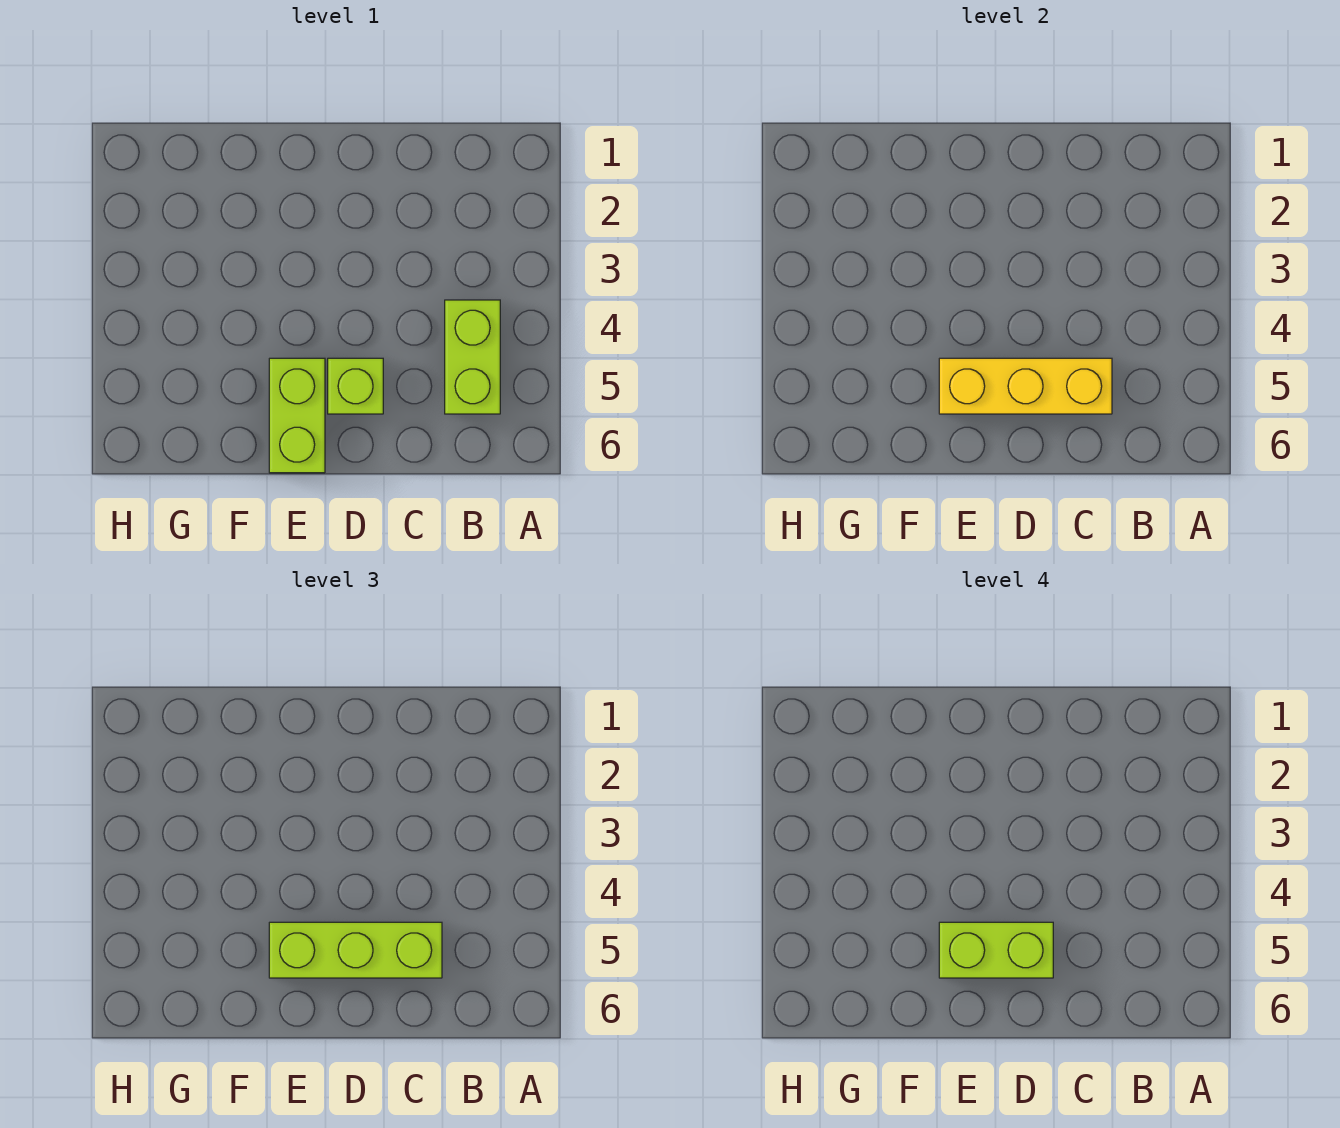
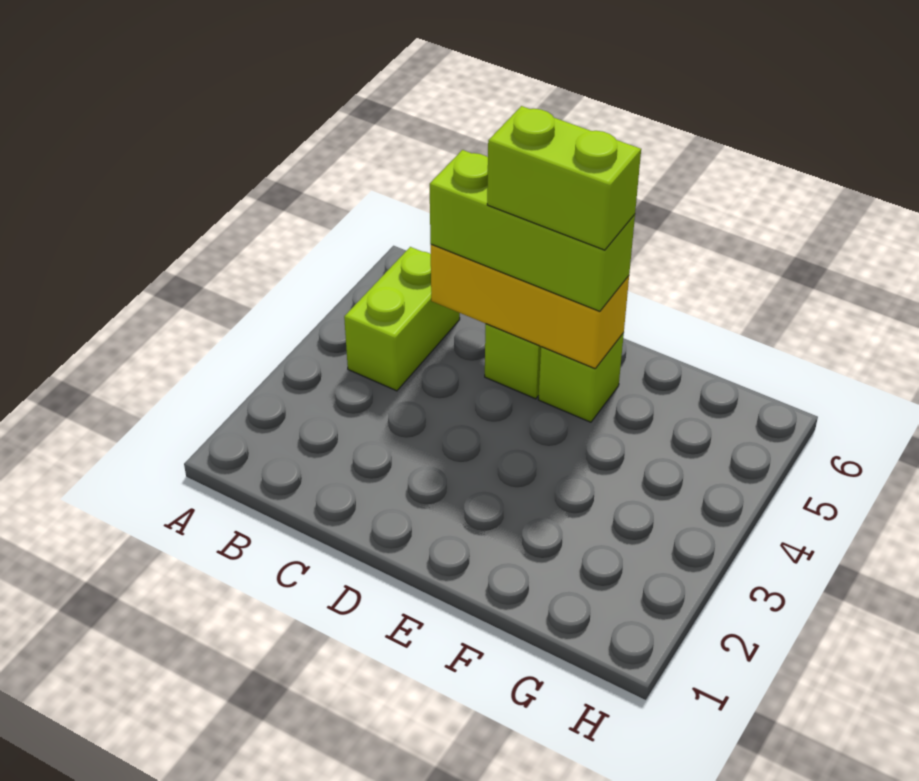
lime brick E5:E6 level 1 -> lime brick E5 level 1

